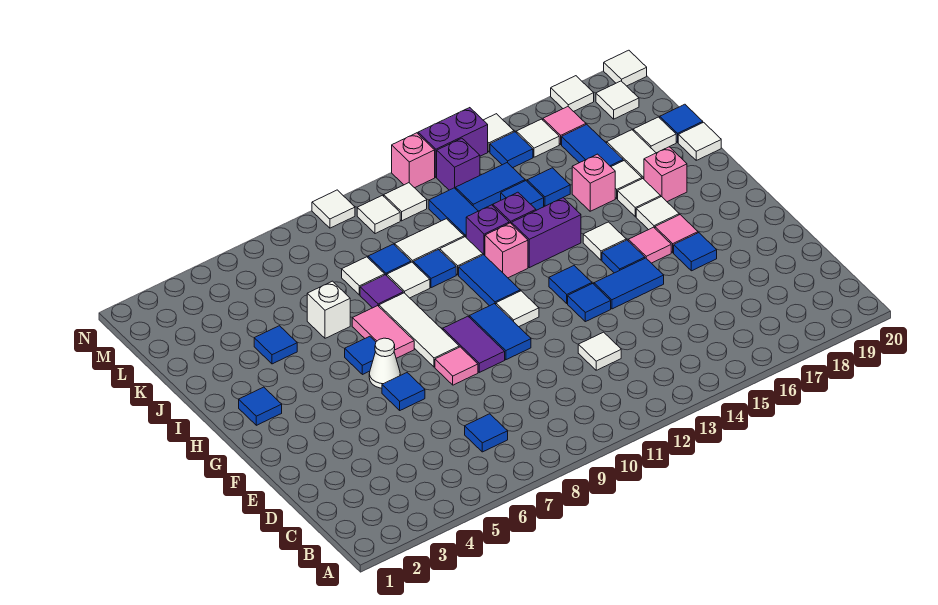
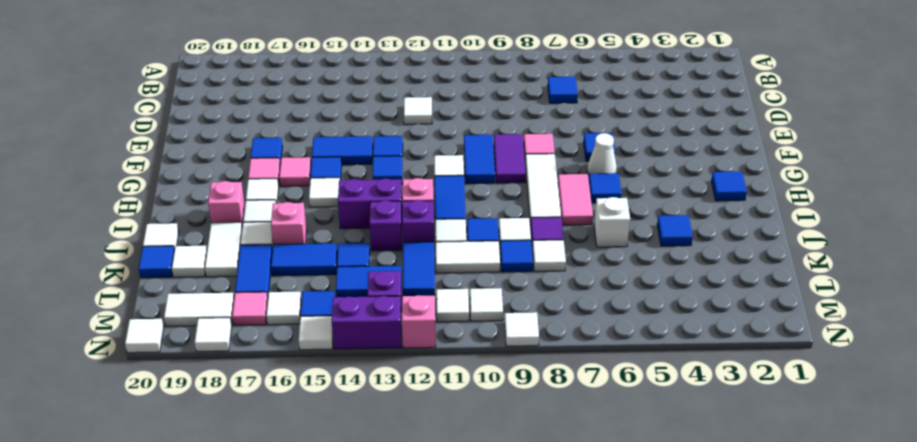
blue tile K15 level 1 -> blue tile K15:K16 level 1
white tile M19 level 1 -> white tile M18:M19 level 1

